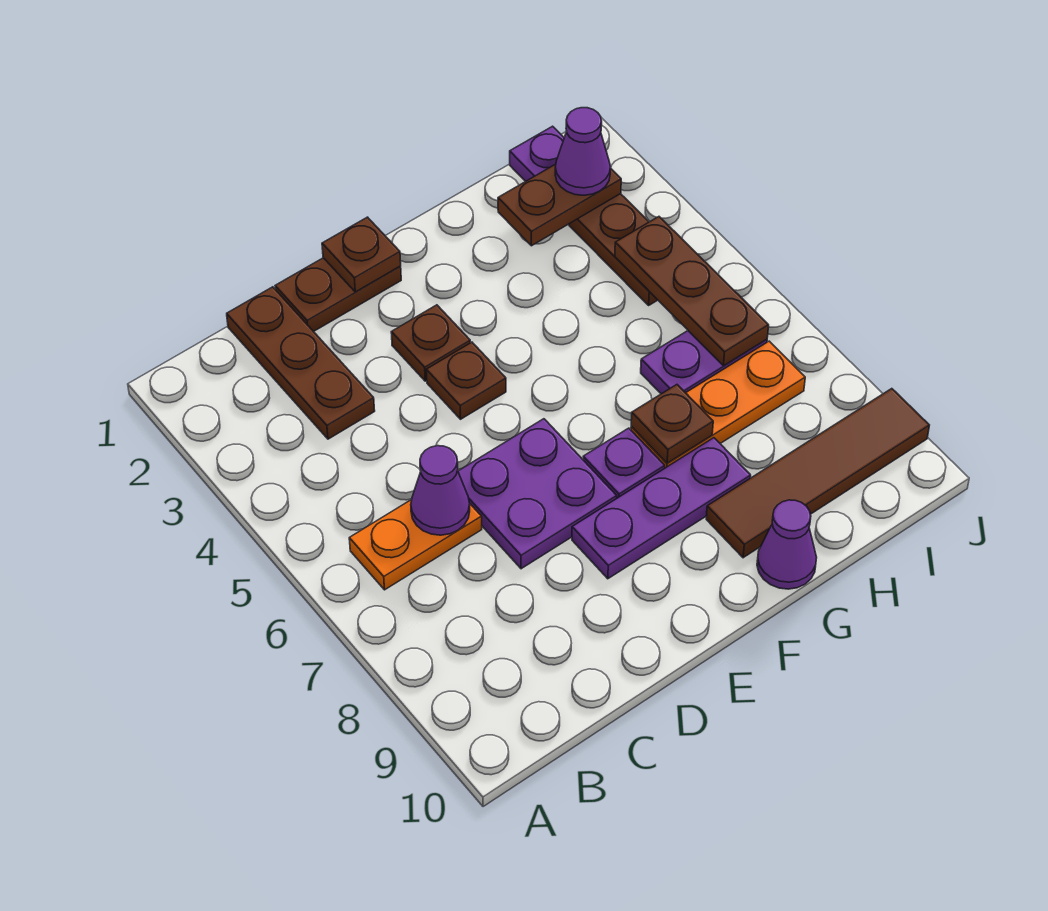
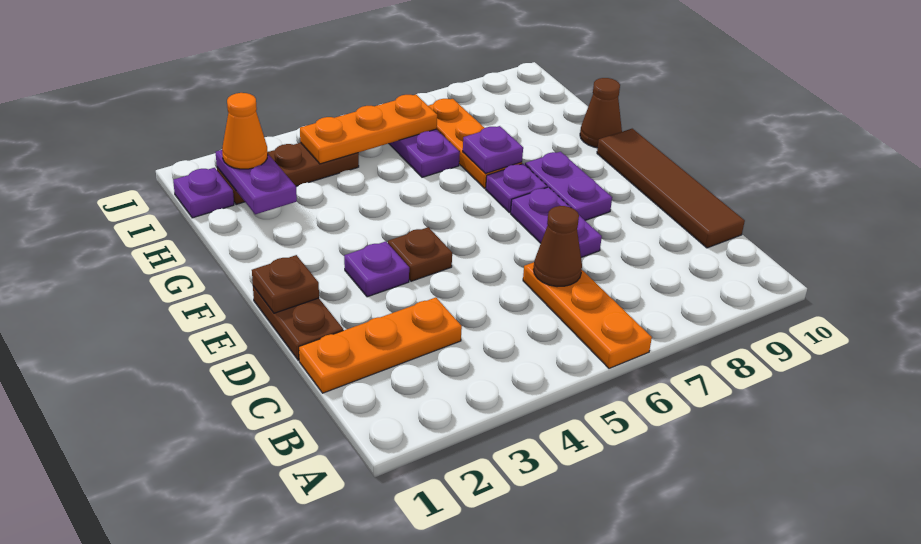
orange plate B6:C6 level 1 -> orange plate A6:C6 level 1
brown plate C1:C3 level 1 -> orange plate C1:C3 level 1
purple cone C6 level 2 -> brown cone C6 level 2
purple plate D6:E7 level 1 -> purple plate D7:E7 level 1
brown plate E3 level 1 -> purple plate E3 level 1
purple plate E8:G8 level 1 -> purple plate E8:F8 level 1
brown plate G7 level 2 -> purple plate G7 level 2
brown tile G9:J9 level 1 -> brown tile C10:F10 level 1
purple cone G10 level 1 -> brown cone G10 level 1
brown plate H2:I2 level 2 -> purple plate H2:I2 level 2
purple cone I2 level 3 -> orange cone I2 level 3
brown plate I4:I6 level 2 -> orange plate I4:I6 level 2

